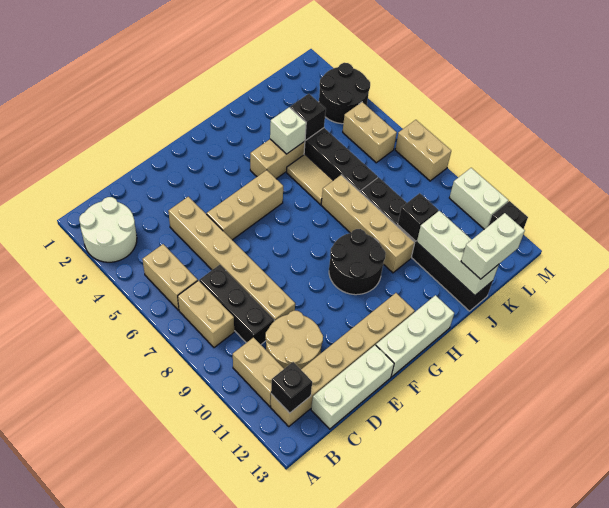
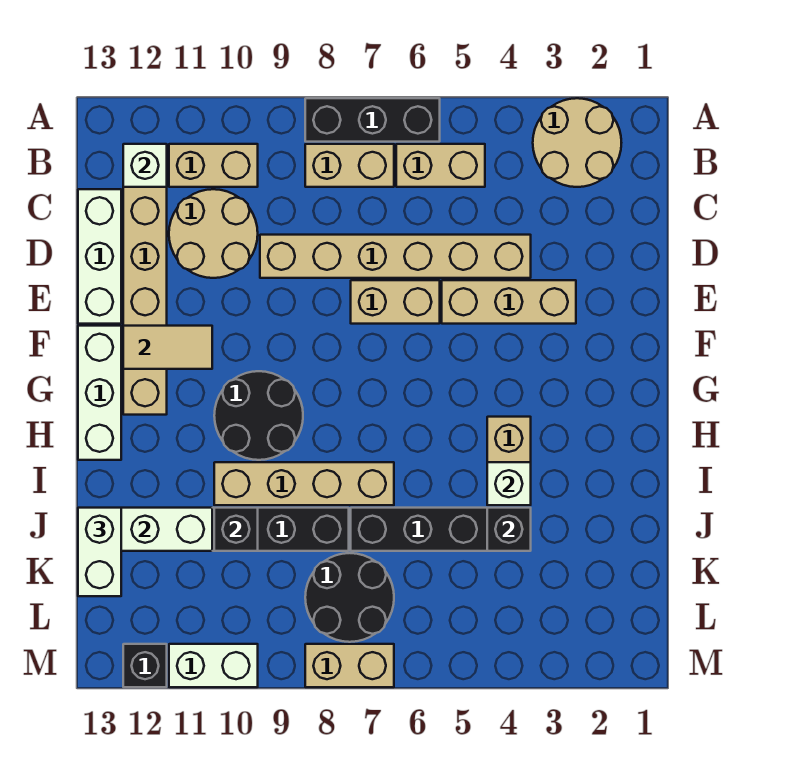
white round brick A2:B3 level 1 -> tan round brick A2:B3 level 1
black brick B12 level 2 -> white brick B12 level 2
black brick C7:C9 level 1 -> black brick A6:A8 level 1
tan brick E5:G5 level 1 -> tan brick E3:E5 level 1
tan tile I5:I6 level 1 -> tan tile F11:F12 level 2
black round brick L3:M4 level 1 -> black round brick K7:L8 level 1
tan brick L5:L6 level 1 -> tan brick E6:E7 level 1

